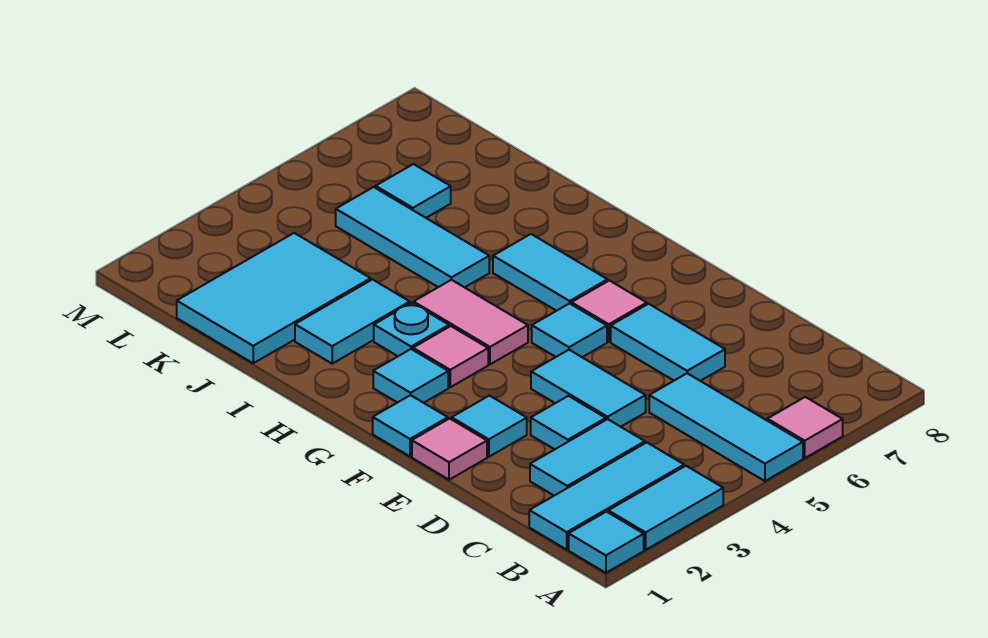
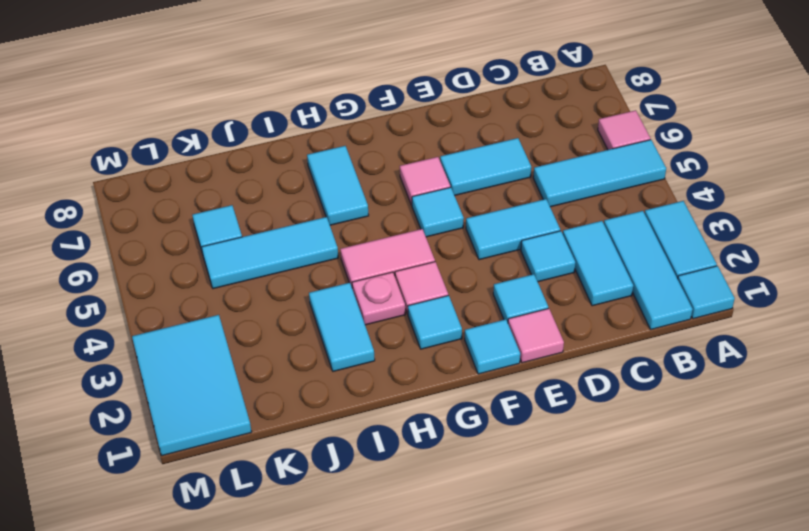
cyan tile G6:H6 level 1 -> cyan tile H6:H7 level 1
cyan plate H3 level 1 -> pink plate H3 level 1
cyan tile J1:K3 level 1 -> cyan tile L1:M3 level 1

